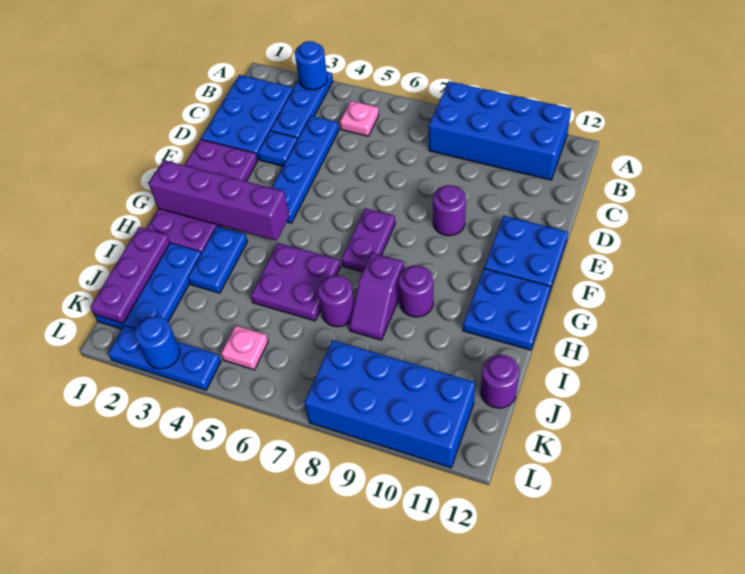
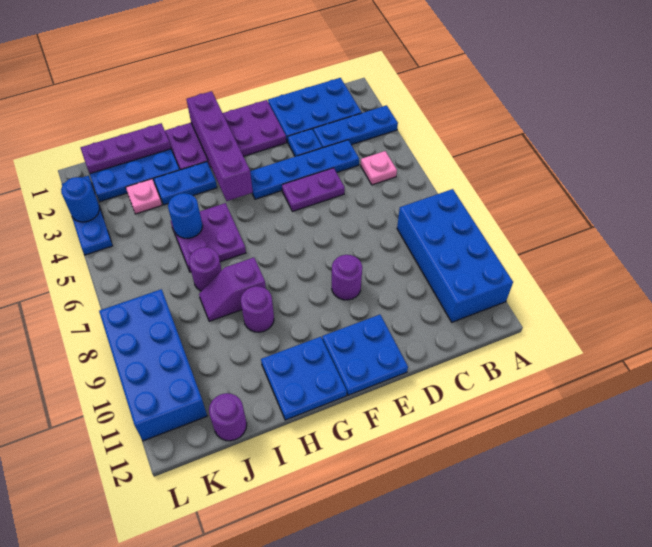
blue round brick A3 level 2 -> blue round brick I5 level 2
purple plate F7:G7 level 1 -> purple plate D5:E5 level 1
pink plate K5 level 1 -> pink plate J3 level 1

